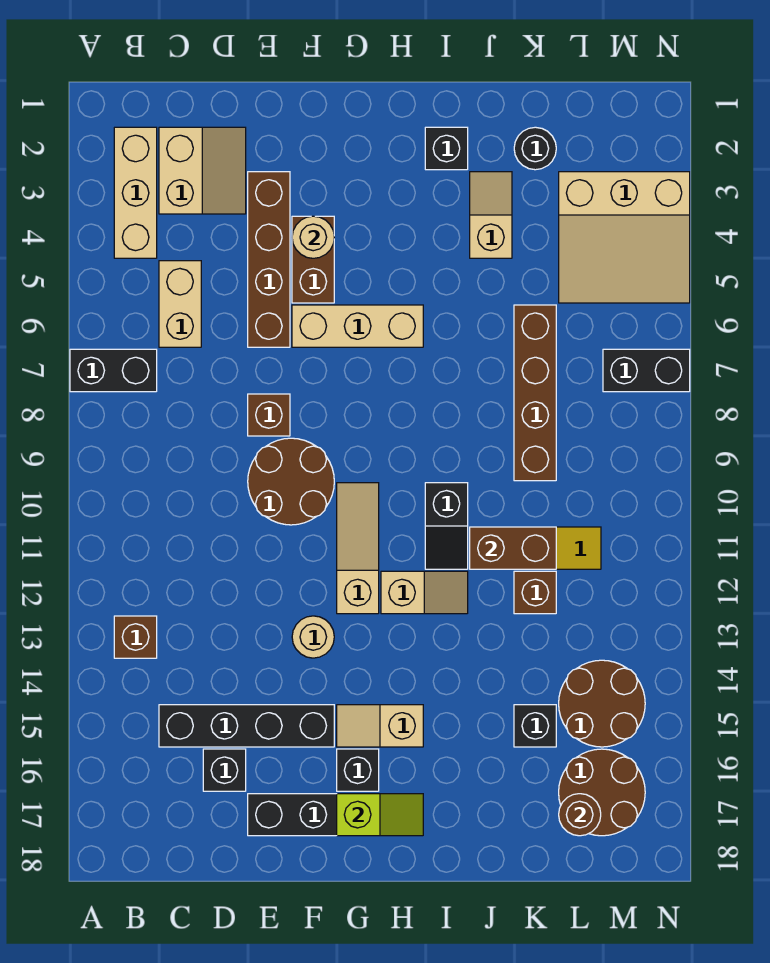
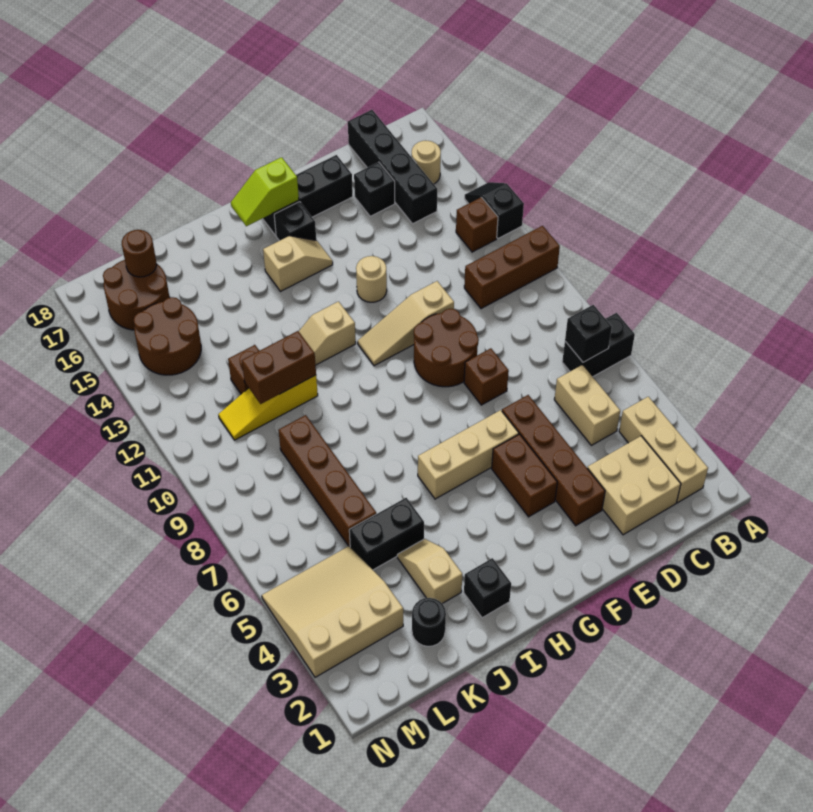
none -> brown brick A11:C11 level 1
tan slope C2:D3 level 1 top C -> tan brick C2:D3 level 1
black brick C15:F15 level 1 -> black brick C15:C18 level 1
tan round brick F4 level 2 -> tan round brick B16 level 1
tan slope G10:G12 level 1 top 12 -> tan slope E11:G11 level 1 top E
black slope I10:I11 level 1 top 10 -> black slope A13:A14 level 1 top 13
tan slope J3:J4 level 1 top 4 -> tan slope J3:J4 level 1 top 3
black brick K15 level 1 -> black brick B7 level 2
black brick M7:N7 level 1 -> black brick J5:K5 level 1

